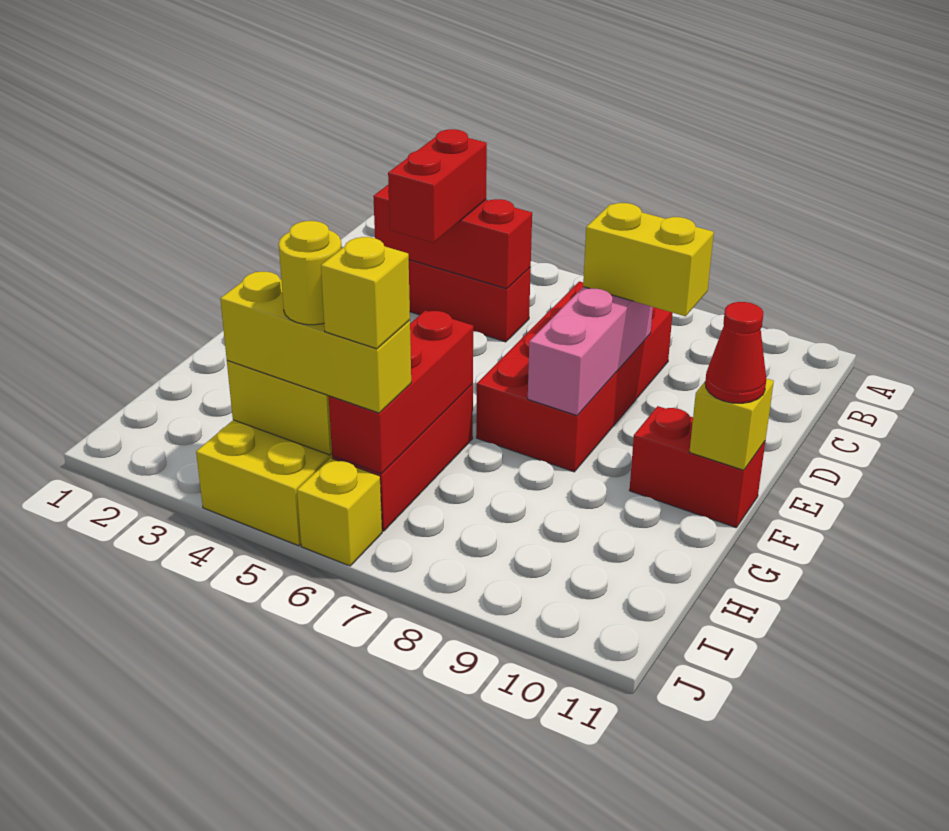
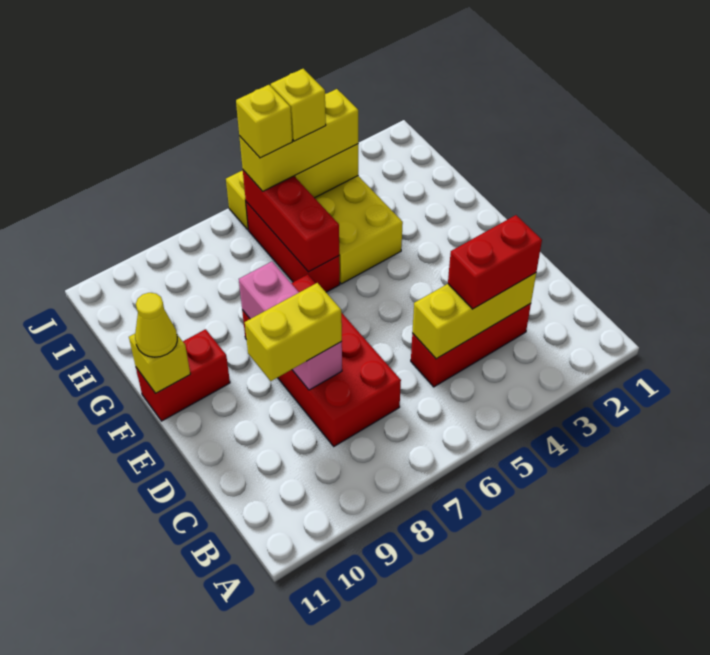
red brick C3:C5 level 2 -> yellow brick C3:C5 level 2
red brick C4:D4 level 3 -> red brick C3:C4 level 3
red cone F11 level 3 -> yellow cone F11 level 3
yellow round brick I5 level 4 -> yellow brick I5 level 4

